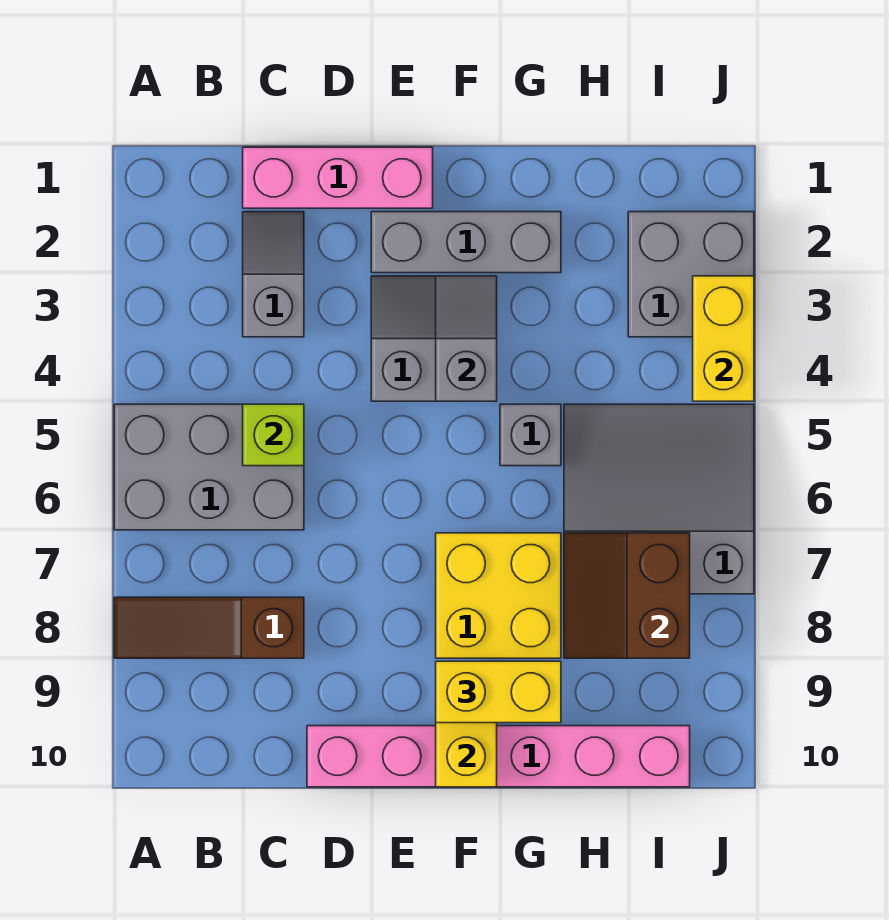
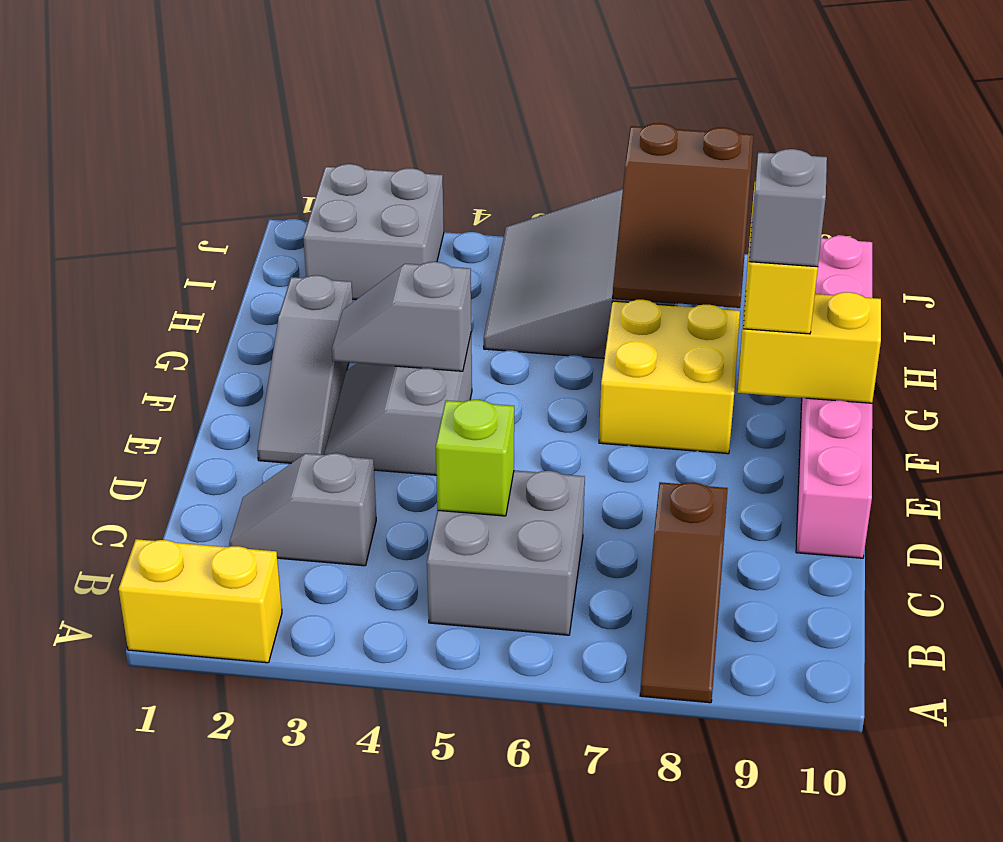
grey brick A5:C6 level 1 -> grey brick B5:C6 level 1
pink brick C1:E1 level 1 -> none
grey brick E2:G2 level 1 -> grey slope E2:G2 level 1 top G
grey brick G5 level 1 -> grey brick F9 level 4
brown slope H7:I8 level 2 top I -> brown slope H7:J8 level 2 top J
yellow brick J3:J4 level 2 -> yellow brick A1:A2 level 1

